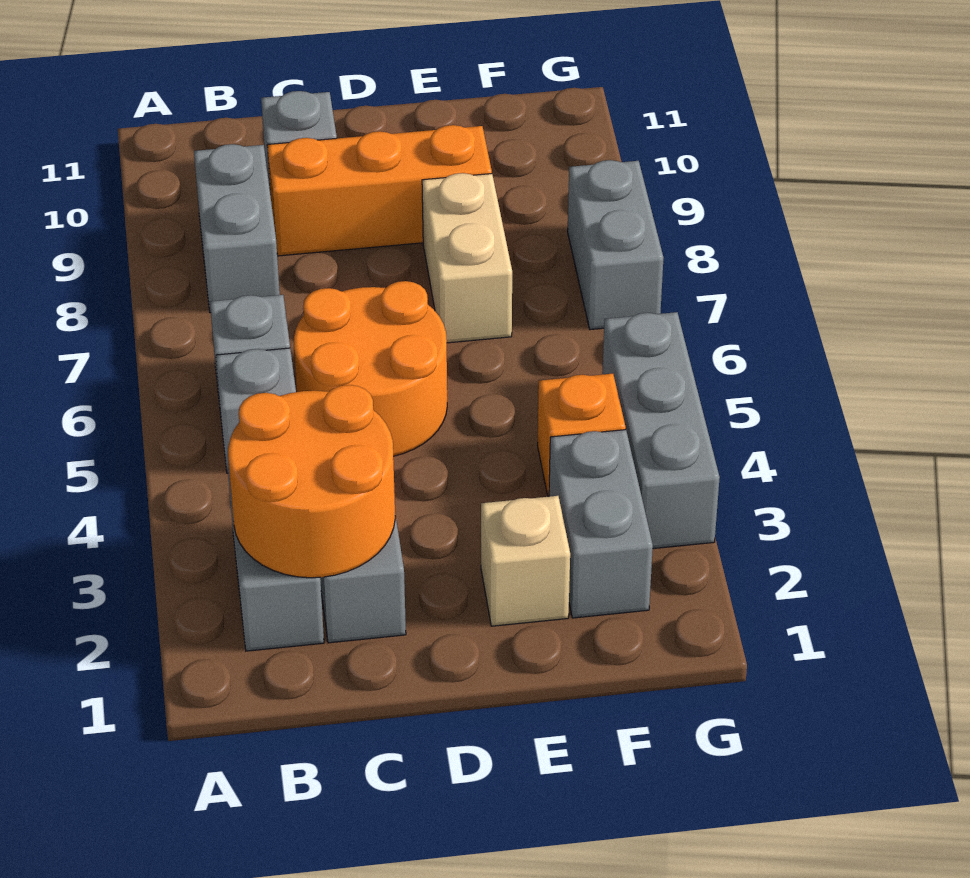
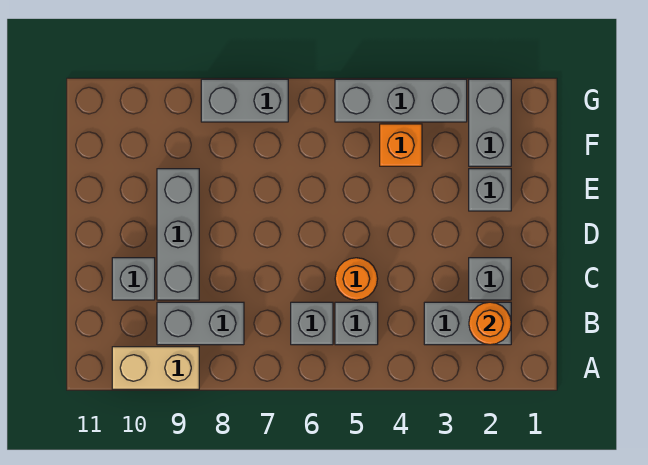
orange round brick B2:C3 level 2 -> orange round brick B2 level 2
orange round brick C5:D6 level 1 -> orange round brick C5 level 1
orange brick C9:E9 level 1 -> grey brick C9:E9 level 1
tan brick E2 level 1 -> grey brick E2 level 1
tan brick E7:E8 level 1 -> tan brick A9:A10 level 1
grey brick F2:F3 level 1 -> grey brick F2:G2 level 1

